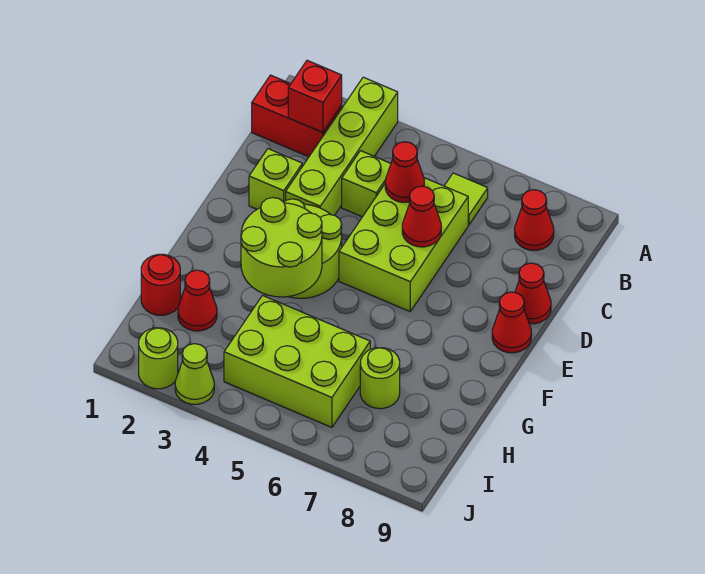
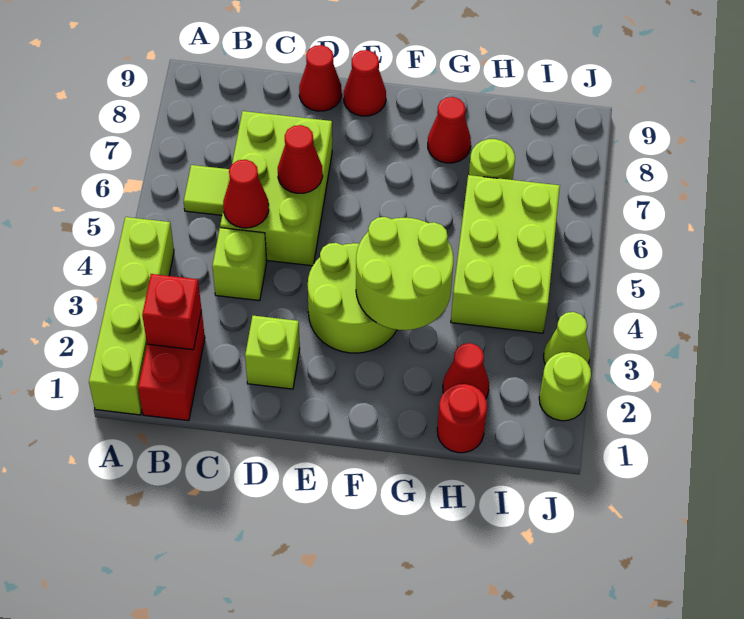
lime brick A3:D3 level 1 -> lime brick A1:A4 level 1
red cone B8 level 1 -> red cone G8 level 1
lime brick C5:E6 level 1 -> lime brick C5:D7 level 1

